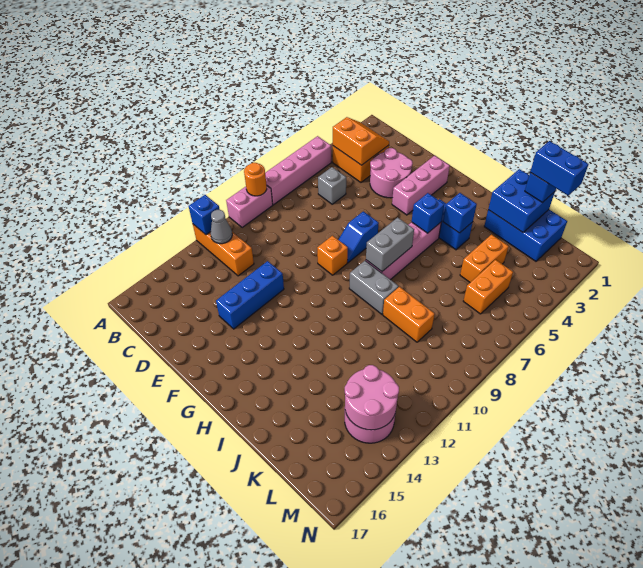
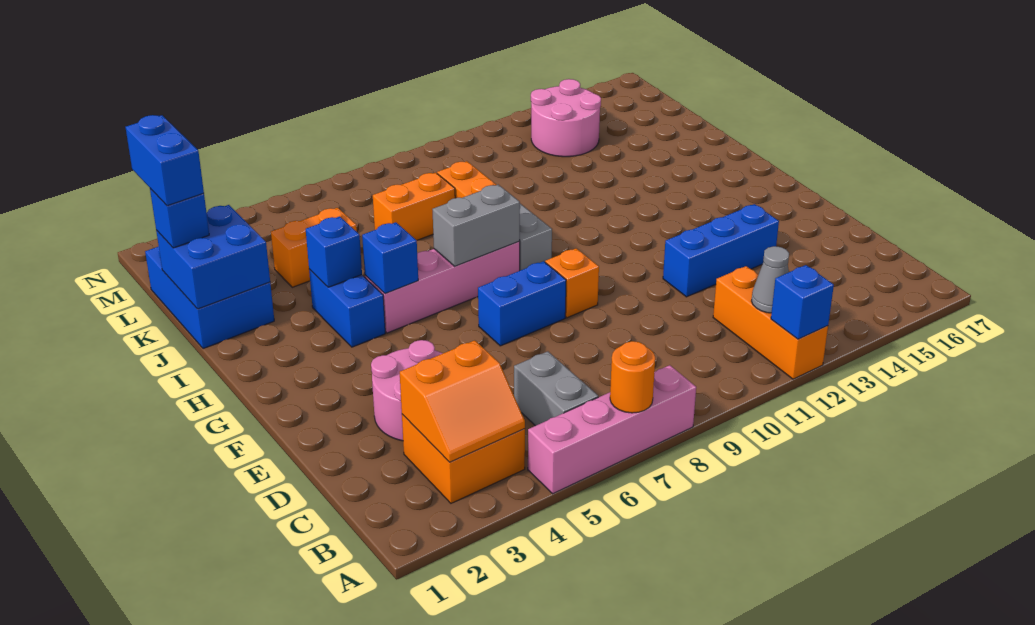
pink brick A9:A10 level 1 -> none
orange round brick A9 level 2 -> orange round brick A7 level 2
orange slope B3:C4 level 2 top 4 -> orange slope B3:C4 level 2 top C
grey brick C6 level 1 -> grey brick B6:C6 level 1
pink brick F2:F4 level 1 -> none
blue slope F7:F8 level 1 top 7 -> blue brick F7:F8 level 1
orange brick L5:L6 level 1 -> orange brick K7:K8 level 1
pink round brick L13:M14 level 2 -> none

